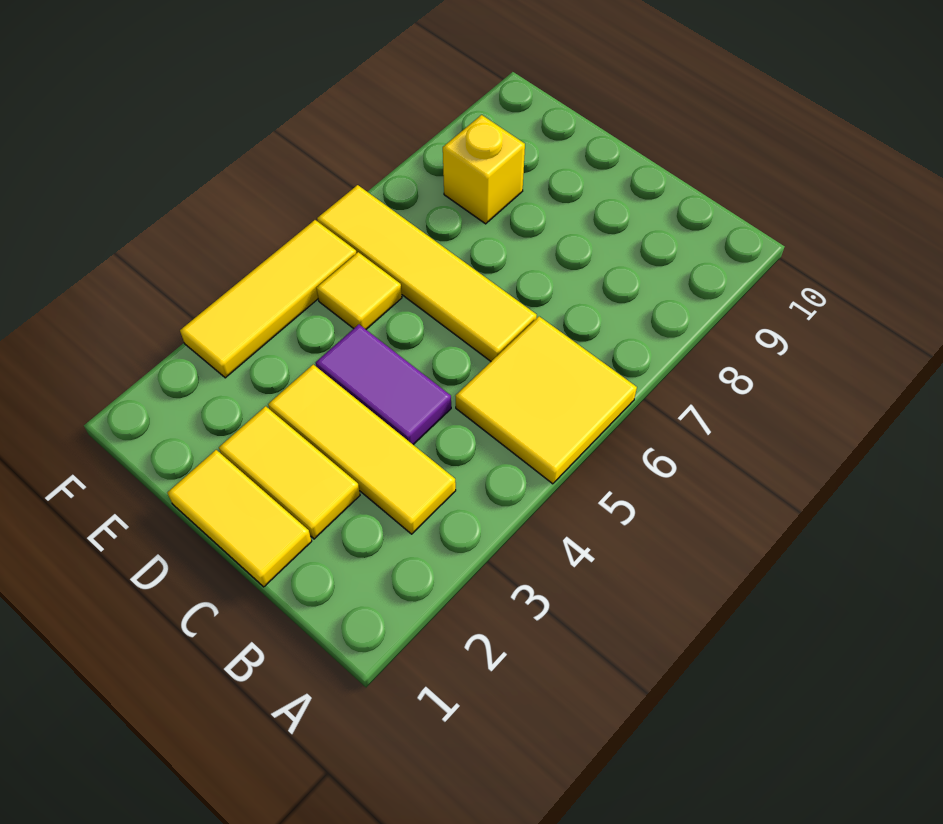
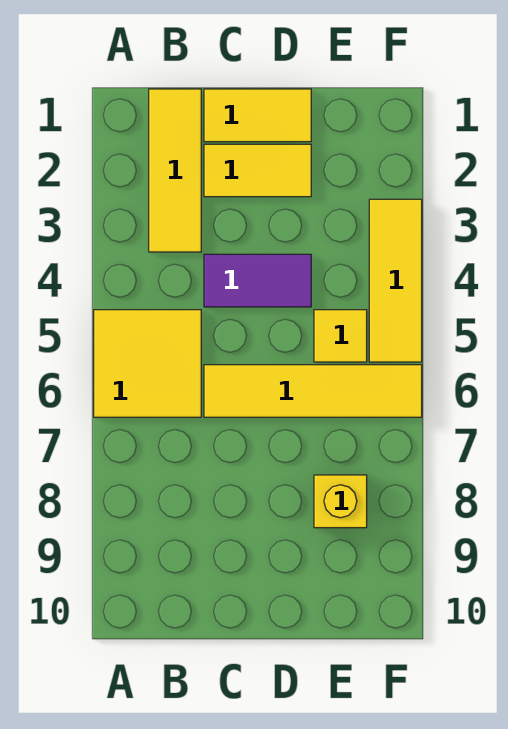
yellow tile B3:D3 level 1 -> yellow tile B1:B3 level 1

